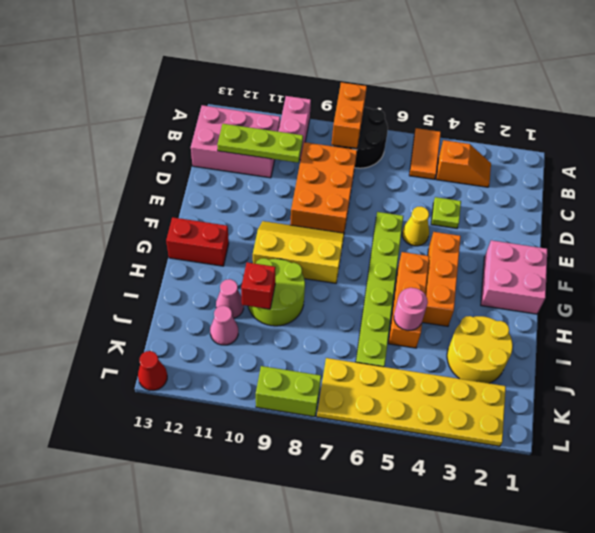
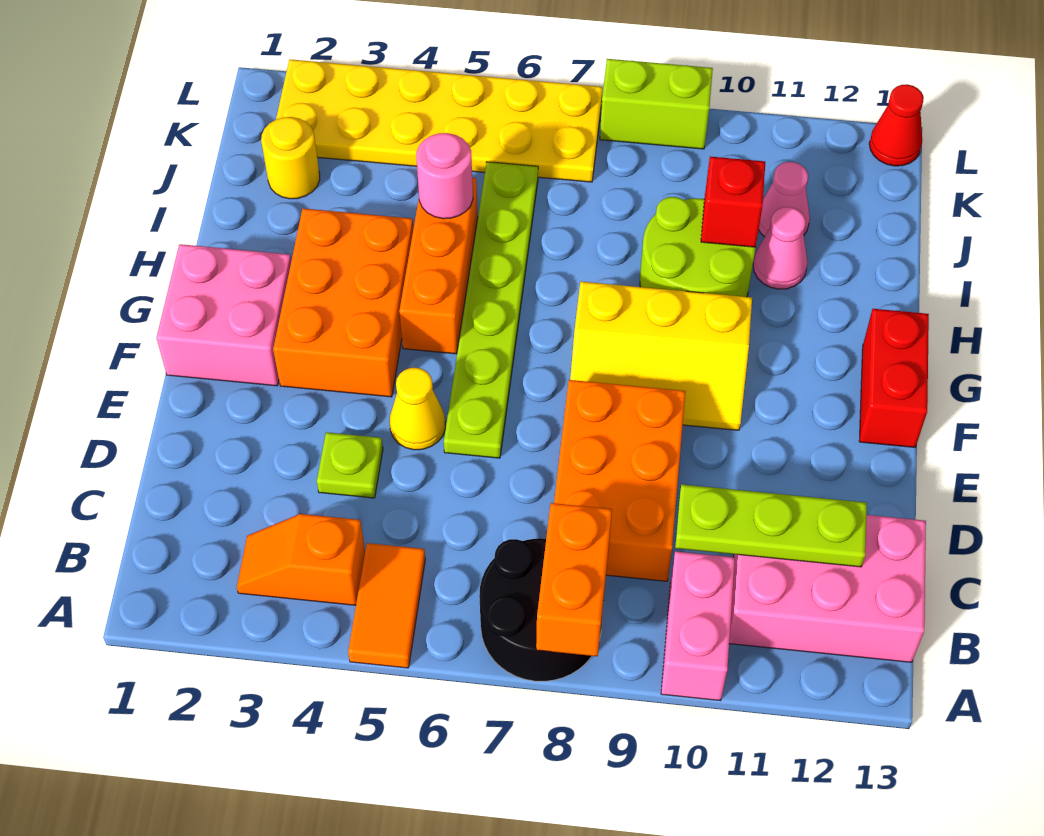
orange brick F4:H4 level 1 -> orange brick F3:H4 level 1
red brick G12:G13 level 1 -> red brick F13:G13 level 1
yellow round brick I2:J3 level 1 -> yellow round brick J2 level 1

